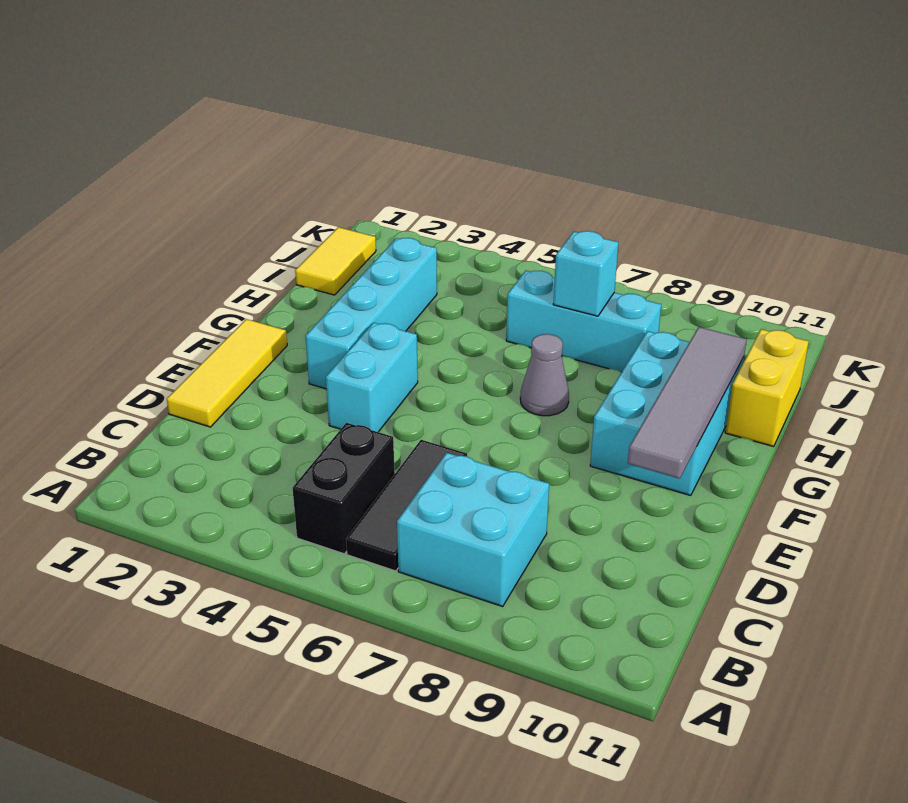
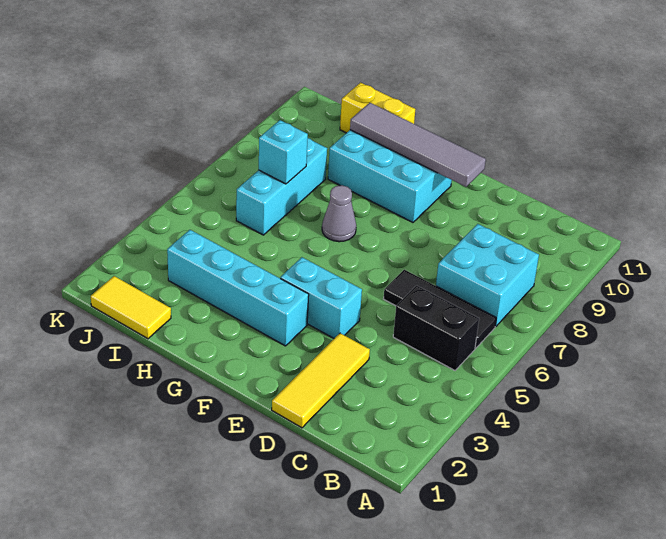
yellow tile D1:F1 level 1 -> yellow tile D1:D3 level 1

